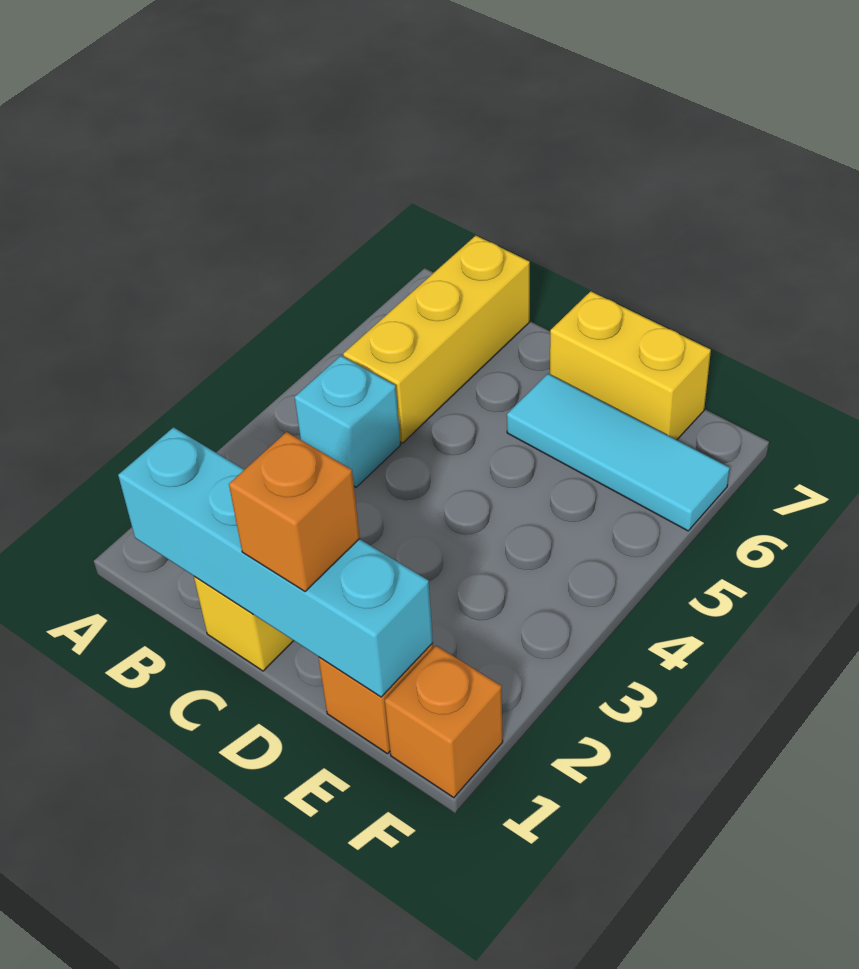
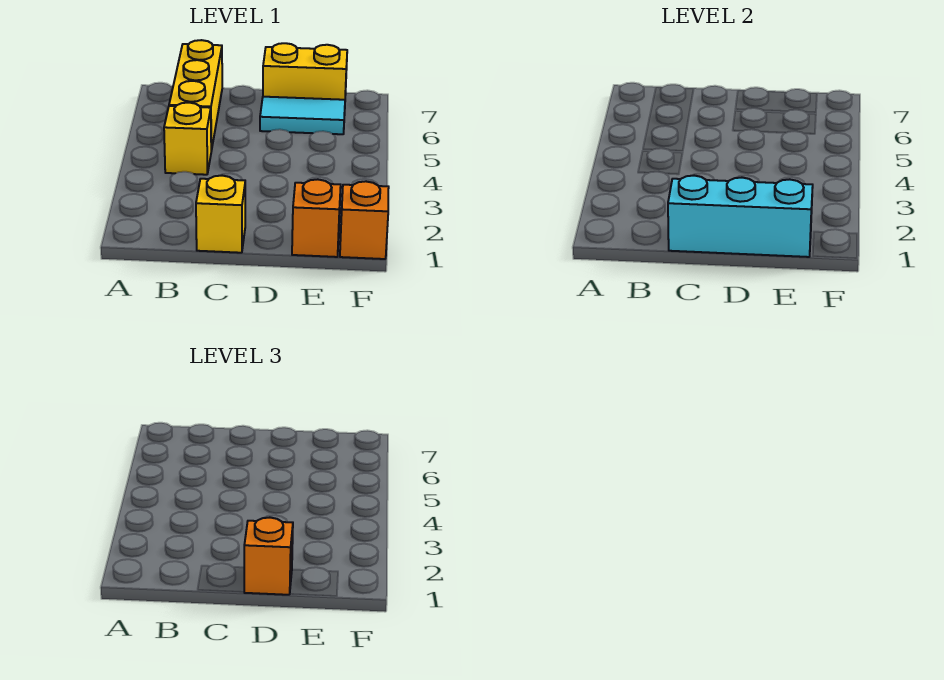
cyan brick B1:E1 level 2 -> cyan brick C1:E1 level 2
cyan brick B4 level 1 -> yellow brick B4 level 1
cyan tile D6:F6 level 1 -> cyan tile D6:E6 level 1

